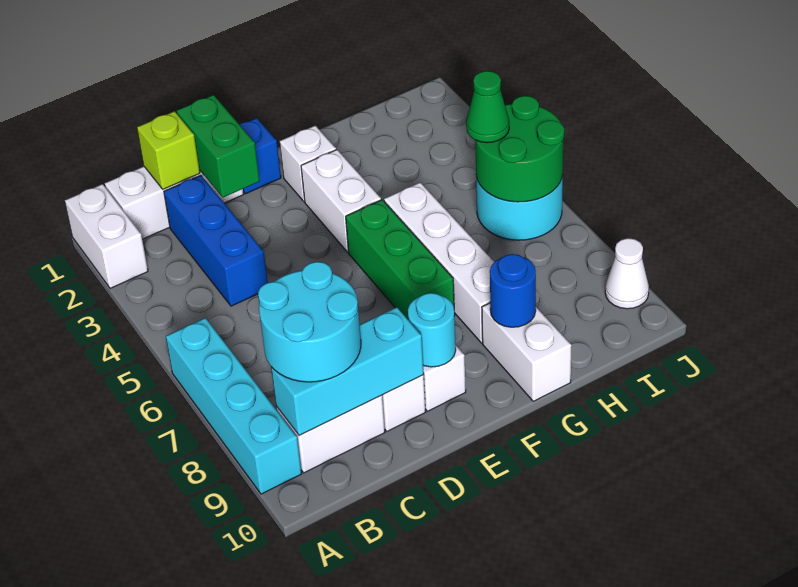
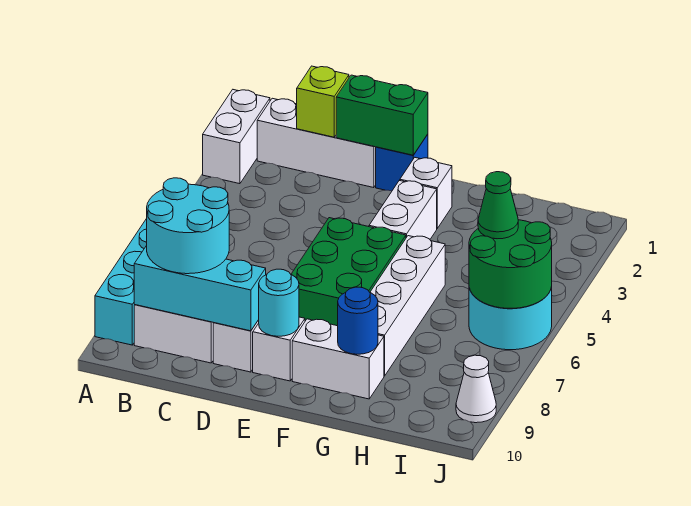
blue brick C2:C4 level 1 -> none
green brick D1:D2 level 2 -> green brick D1:E1 level 2
green brick F5:F7 level 1 -> green brick E5:F7 level 1
white brick G9:G10 level 1 -> white brick F9:G9 level 1

